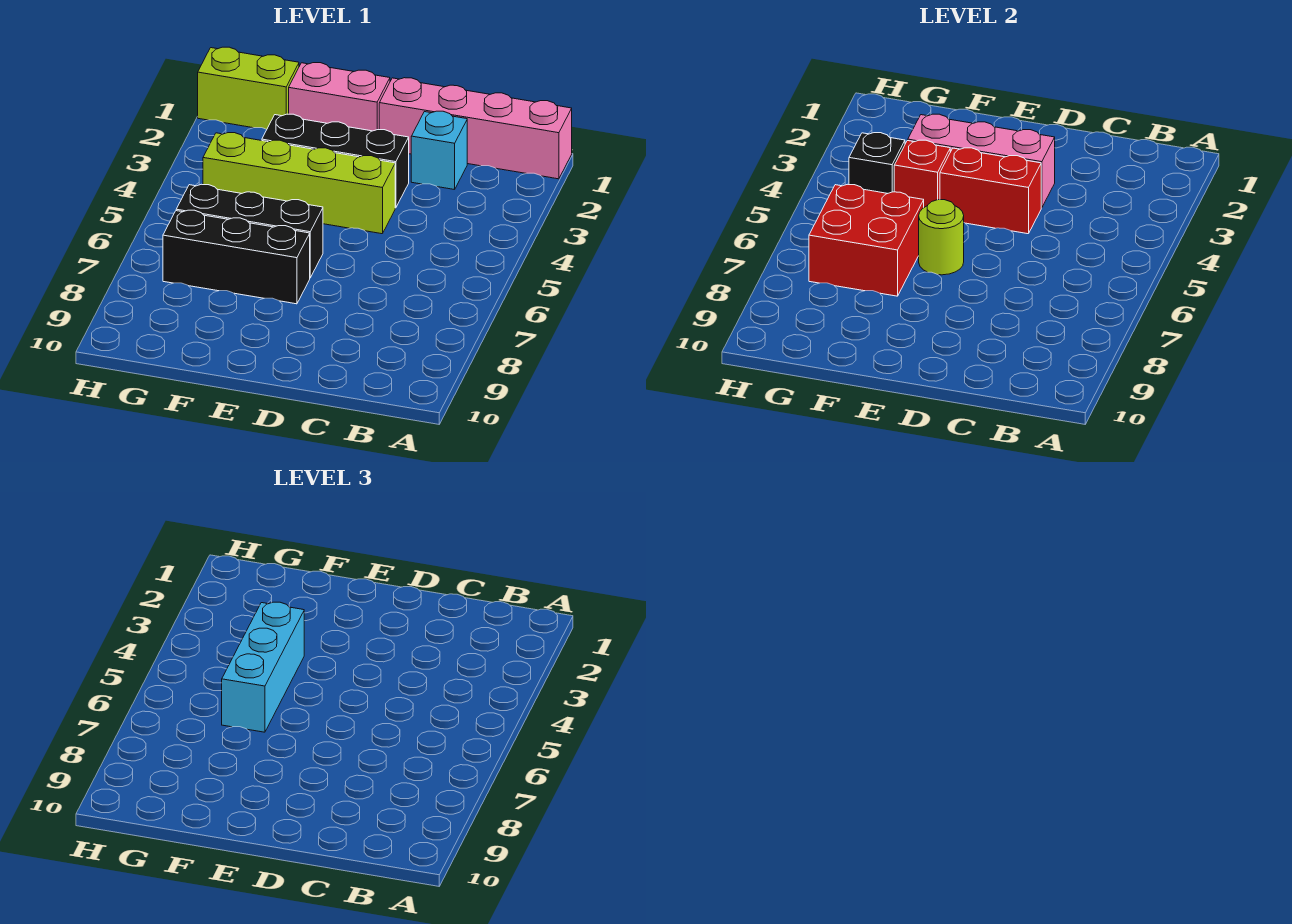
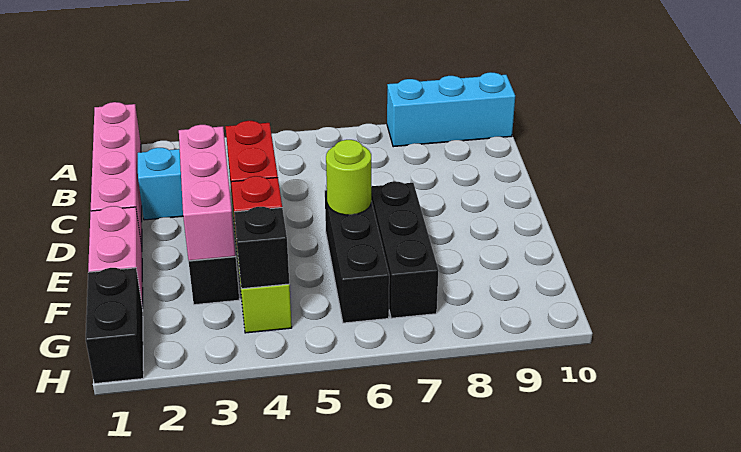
cyan brick F4:F6 level 3 -> cyan brick A8:A10 level 1
red brick F6:G7 level 2 -> none
lime brick G1:H1 level 1 -> black brick G1:H1 level 1

